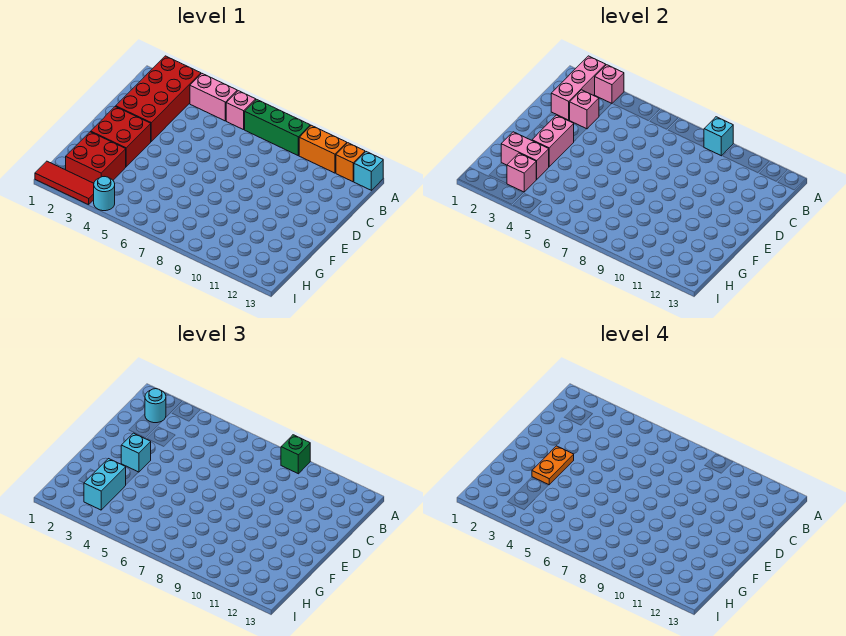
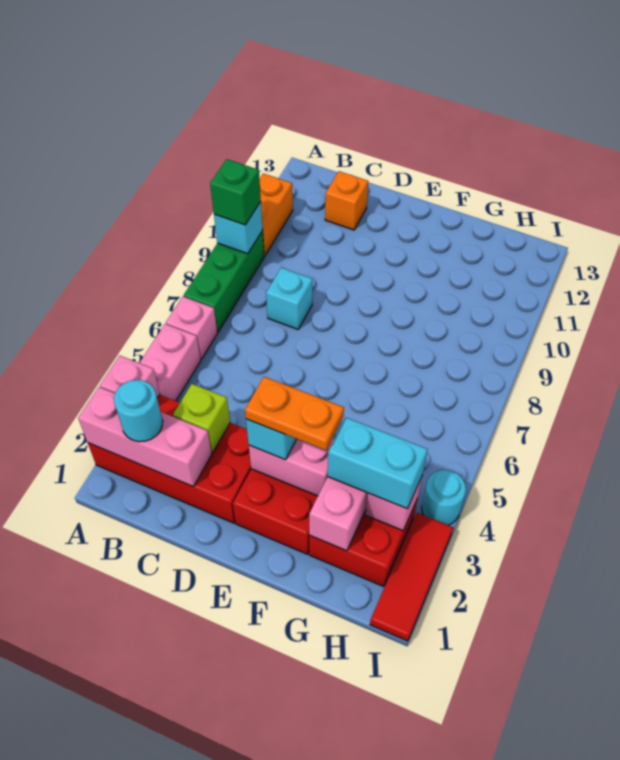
orange brick A12 level 1 -> orange brick C12 level 1
cyan brick A13 level 1 -> cyan brick C8 level 1
pink brick C3 level 2 -> lime brick C3 level 2

